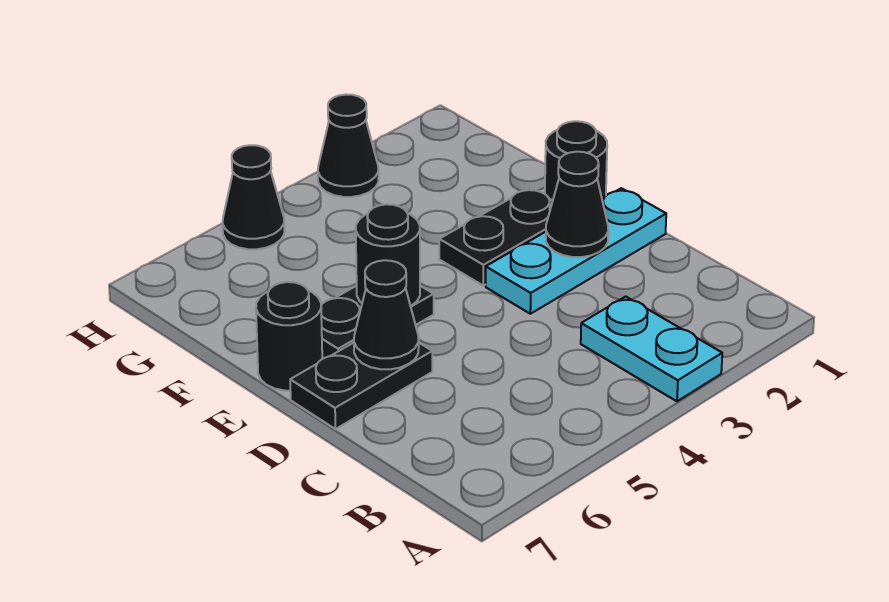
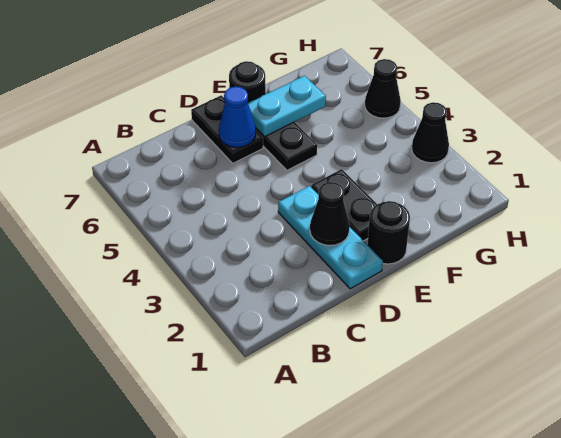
cyan plate A3:B3 level 1 -> cyan plate E6:F6 level 2
black cone D6 level 2 -> blue cone D6 level 2
black round brick E5 level 2 -> none

